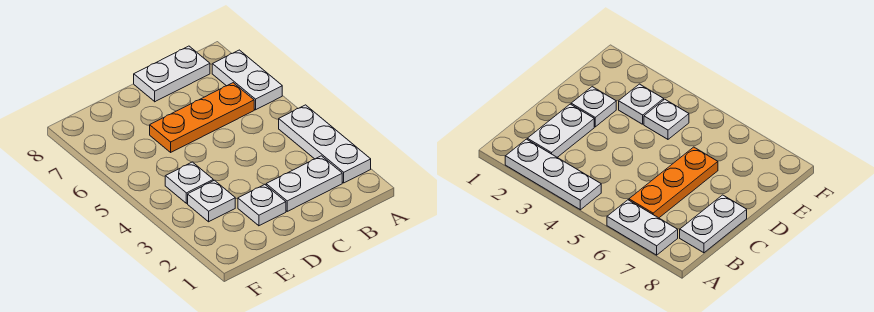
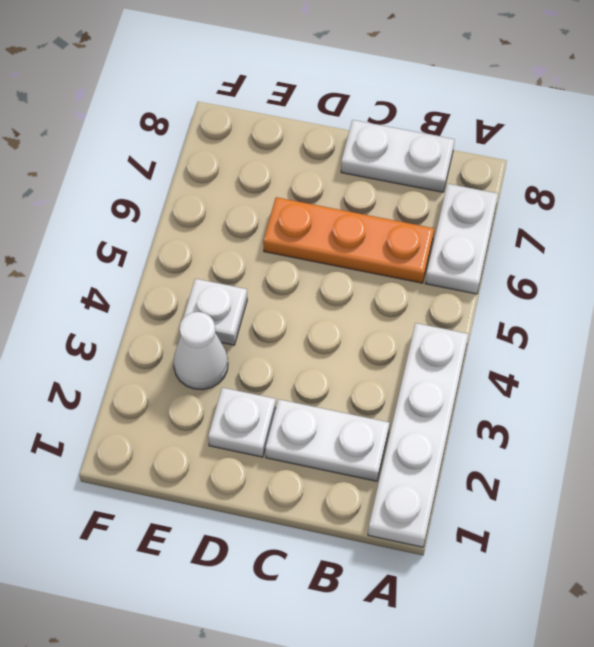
white plate A2:A4 level 1 -> white plate A1:A4 level 1
white plate E3 level 1 -> white cone E3 level 1

